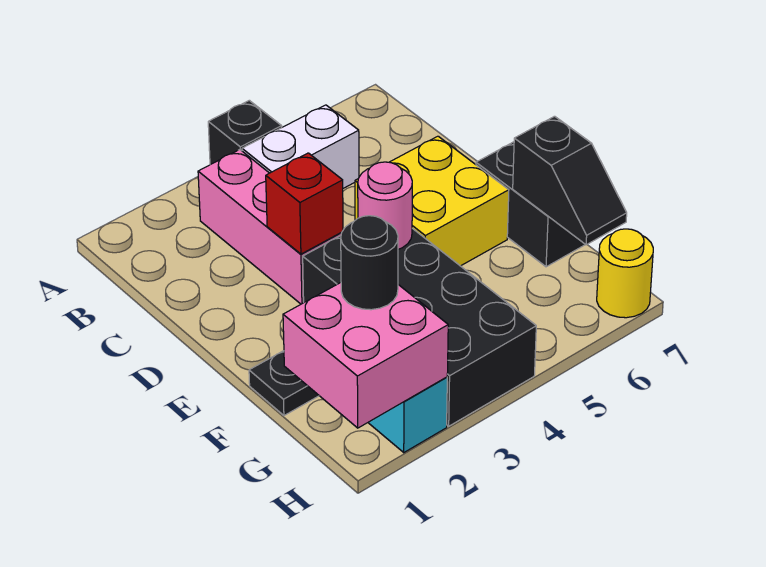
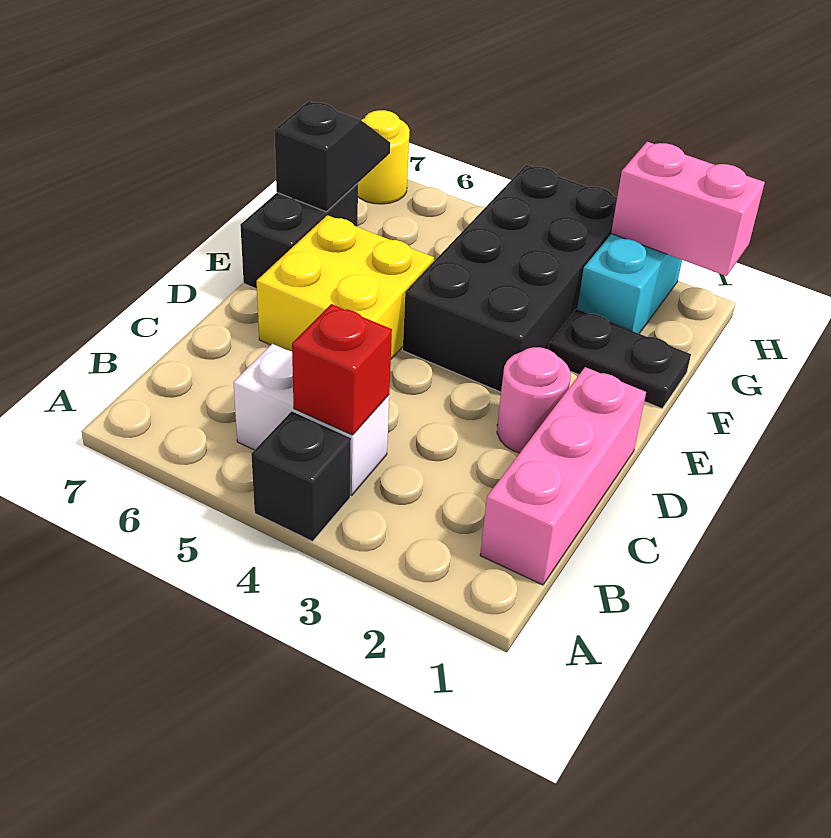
pink brick B3:D3 level 1 -> pink brick B1:D1 level 1
red brick D3 level 2 -> red brick B4 level 2
pink round brick E4 level 2 -> pink round brick D2 level 1
pink brick G1:H2 level 2 -> pink brick H1:H2 level 2
black round brick G2 level 3 -> none

